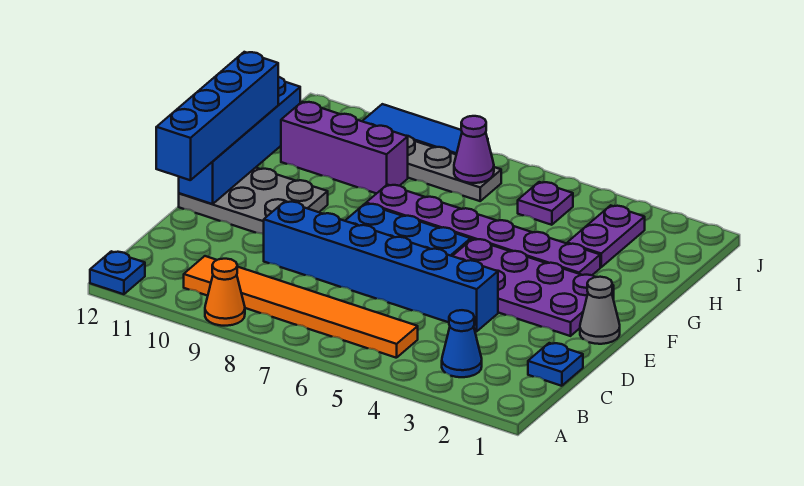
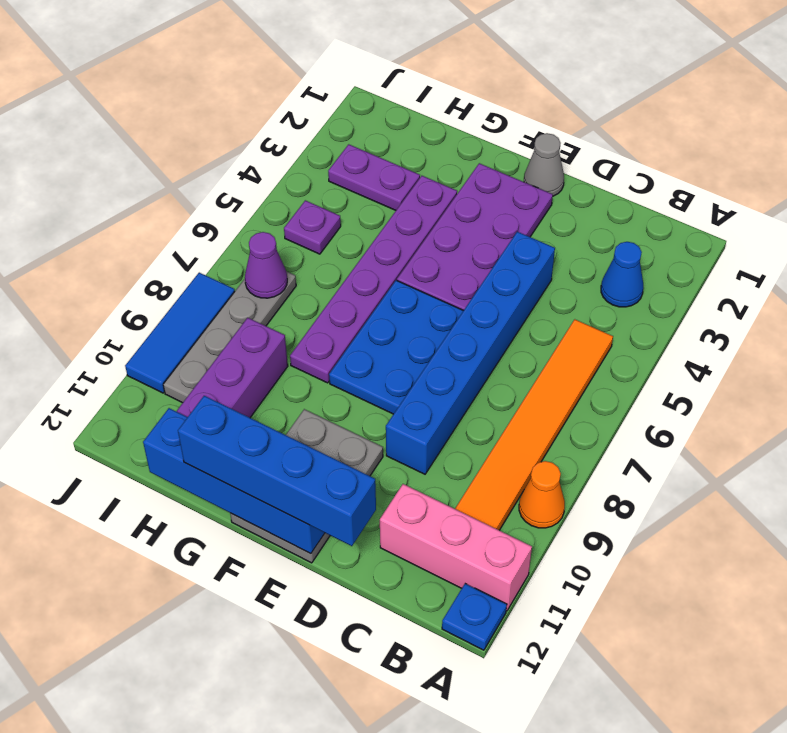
none -> pink brick A11:C11 level 1
blue plate C1 level 1 -> none

